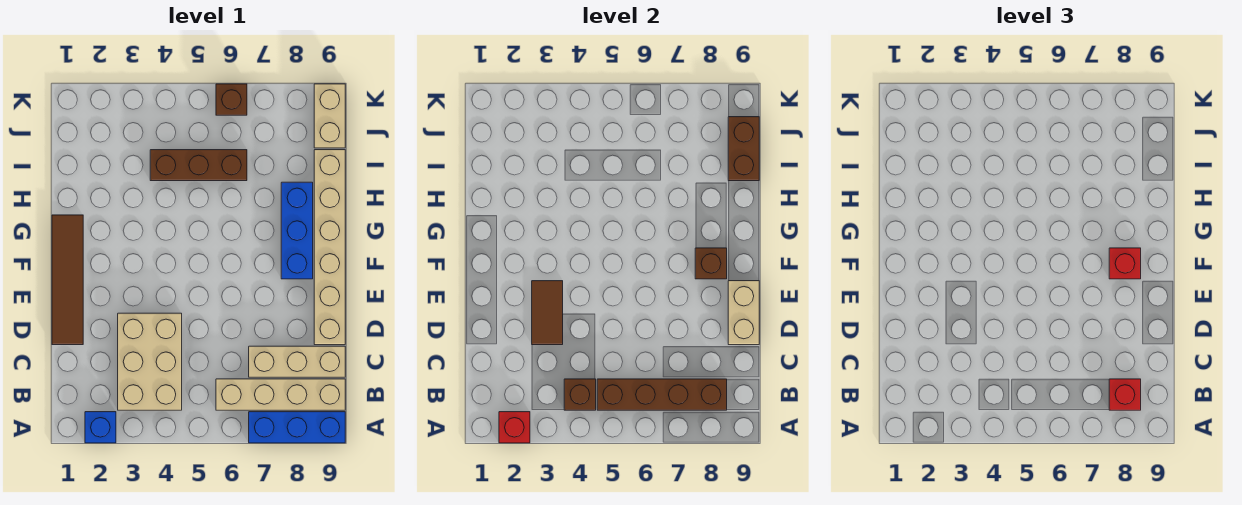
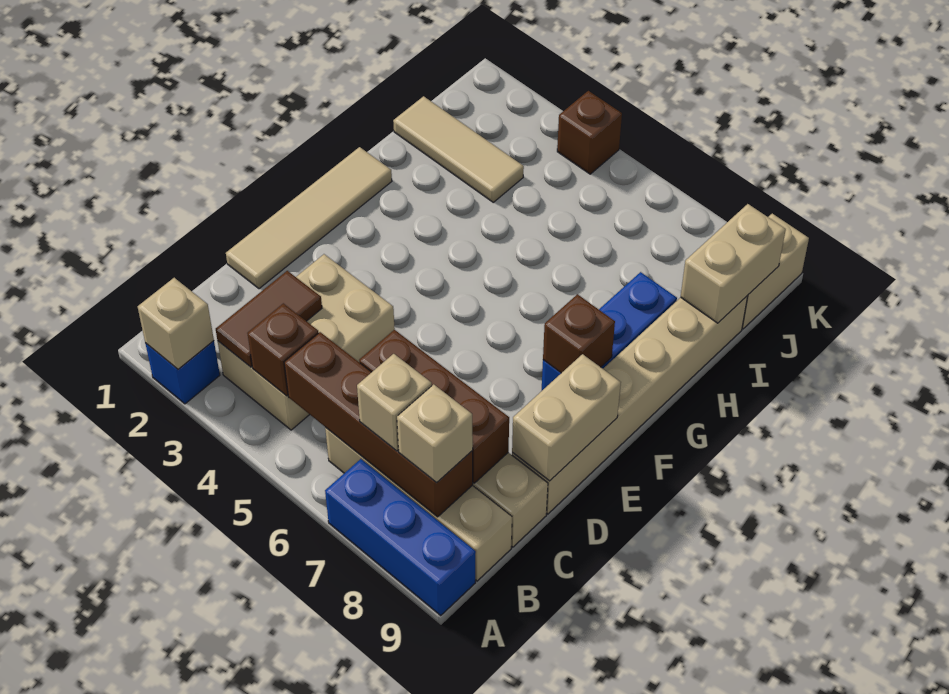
red brick A2 level 2 -> tan brick A2 level 2
none -> tan brick B7 level 3
red brick B8 level 3 -> tan brick B8 level 3
brown tile D1:G1 level 1 -> tan tile D1:G1 level 1
brown tile D3:E3 level 2 -> brown tile B3:C3 level 2
red brick F8 level 3 -> none
none -> tan tile I1:I3 level 1
brown brick I4:I6 level 1 -> brown brick C6:C8 level 2
brown brick I9:J9 level 2 -> tan brick I9:J9 level 2
brown brick K6 level 1 -> brown brick K4 level 1

